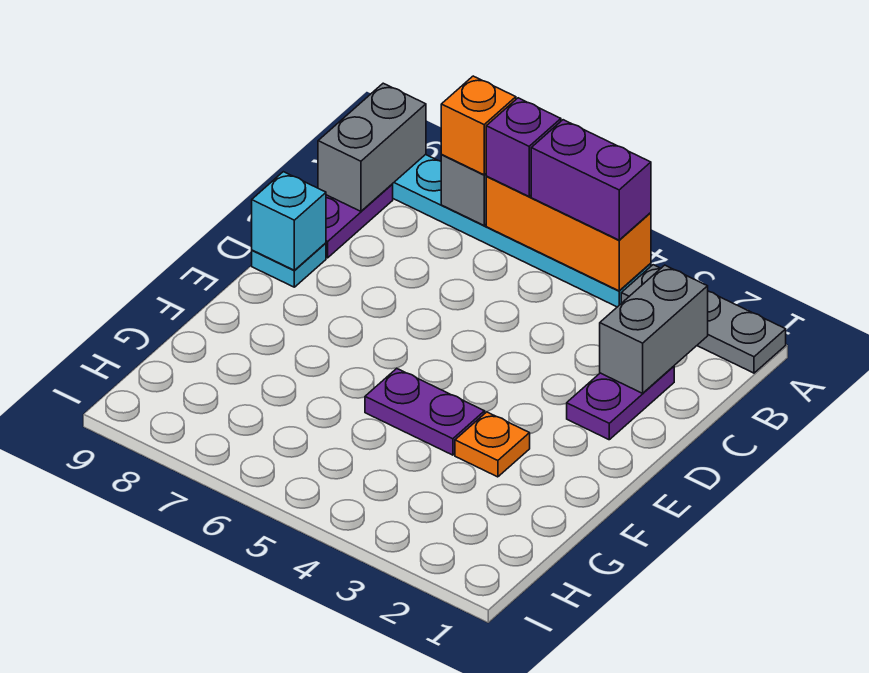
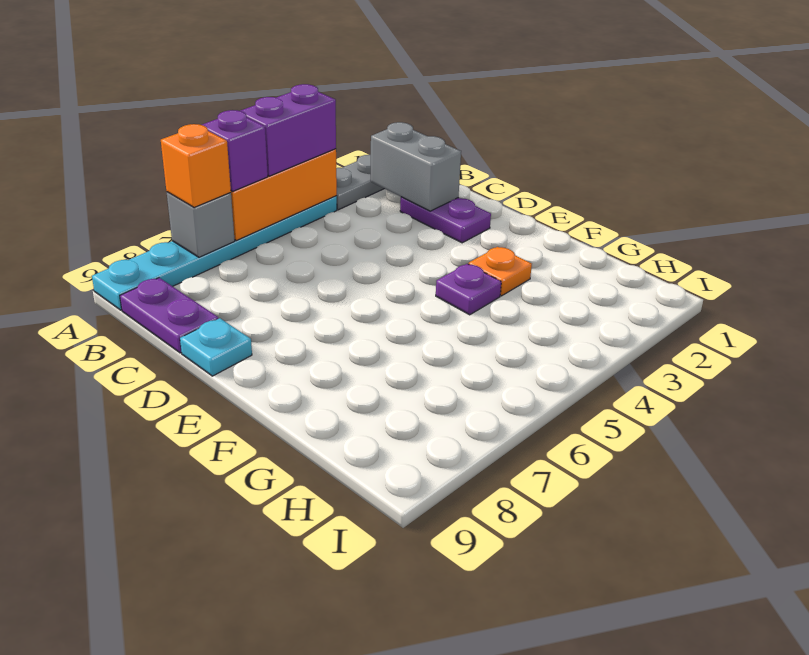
grey brick A9:B9 level 2 -> none
cyan brick D9 level 2 -> none
purple plate F4:F5 level 1 -> purple plate F4 level 1

